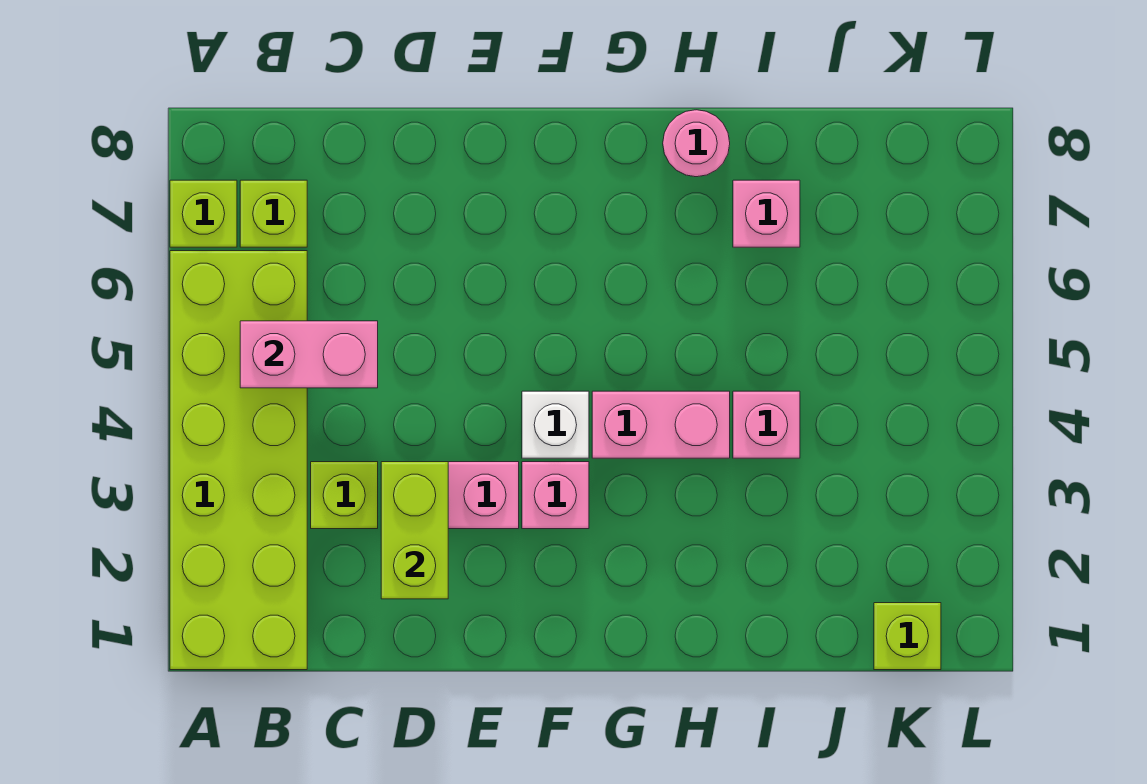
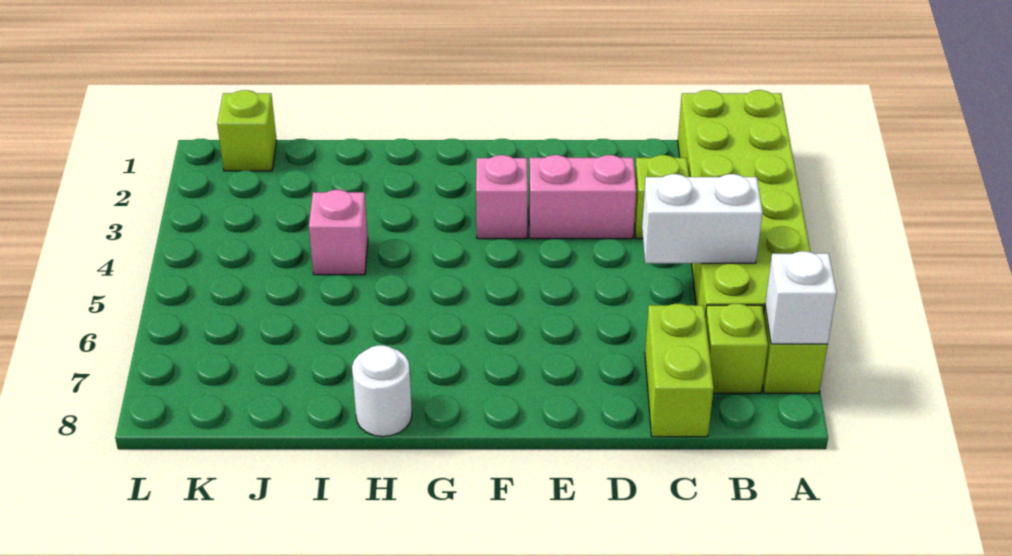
pink brick B5:C5 level 2 -> white brick B5:C5 level 2
lime brick D2:D3 level 2 -> lime brick C7:C8 level 1
white brick F4 level 1 -> white brick A7 level 2
pink brick G4:H4 level 1 -> none
pink round brick H8 level 1 -> white round brick H8 level 1
pink brick I7 level 1 -> none

